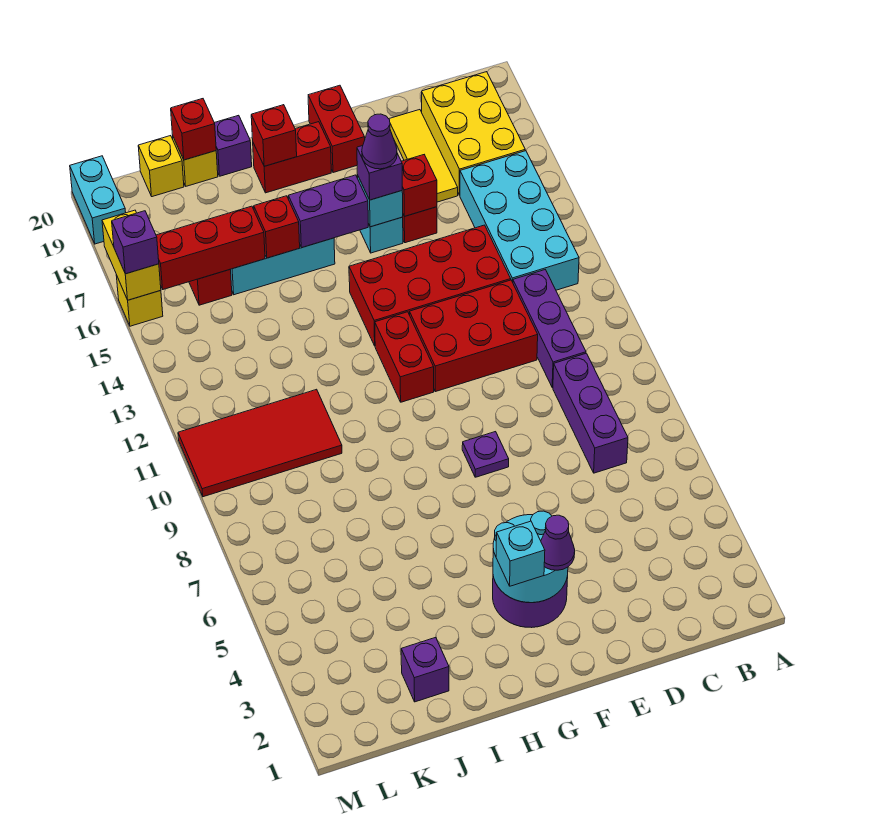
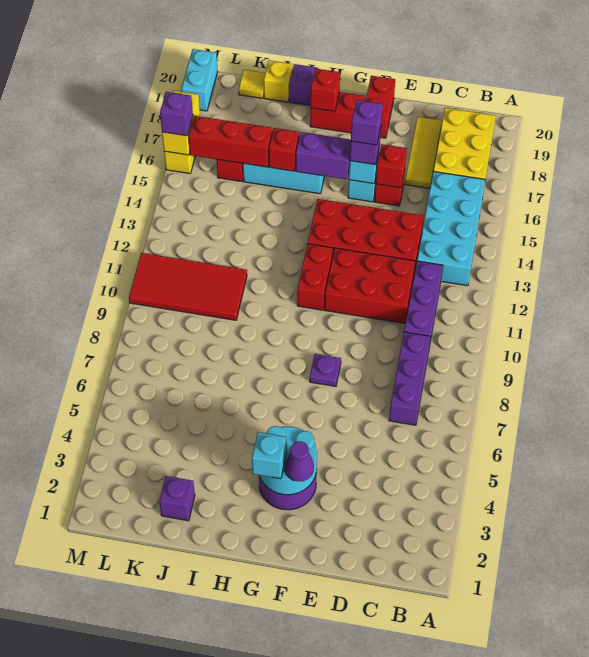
purple cone F16 level 4 -> purple brick F16 level 4
red brick J20 level 2 -> none
yellow brick K20 level 1 -> yellow tile K20 level 1

